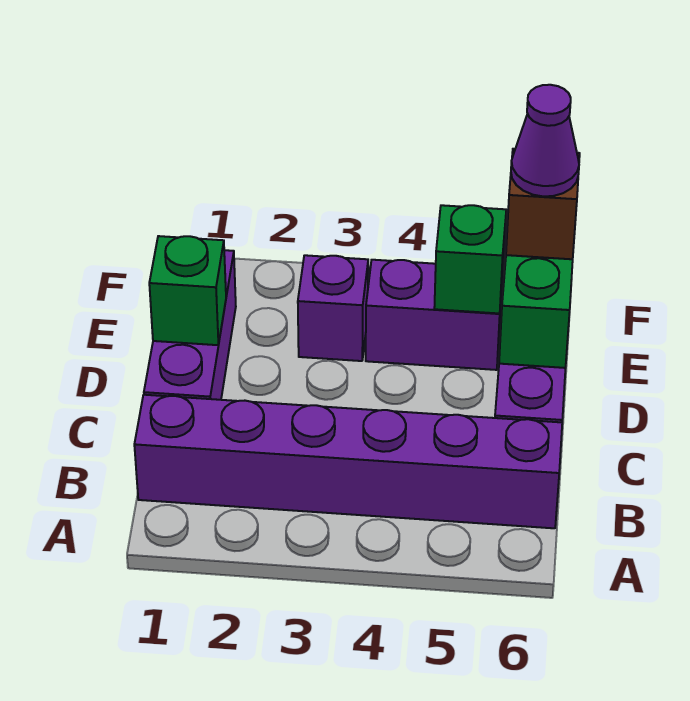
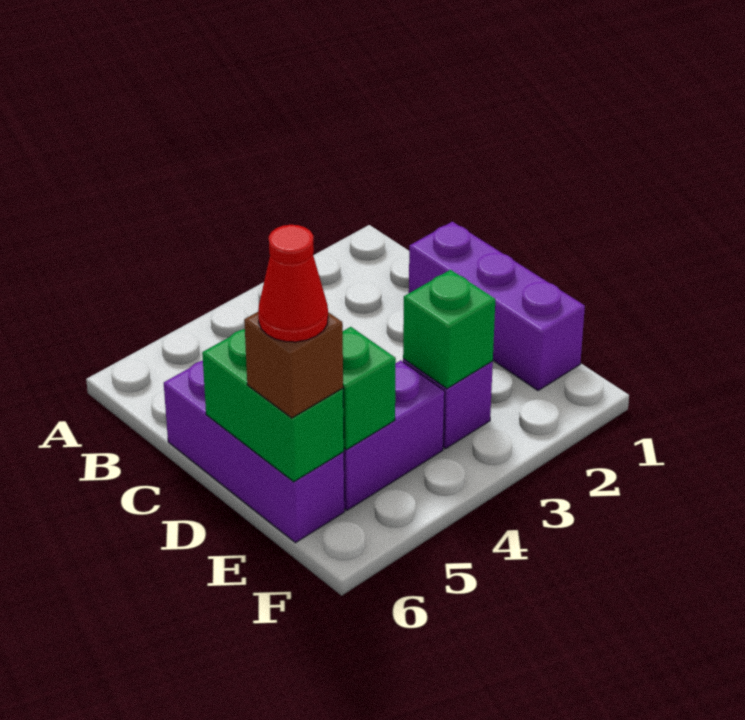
purple brick B1:B6 level 1 -> none
green brick D1 level 2 -> green brick E3 level 2
purple cone E6 level 4 -> red cone E6 level 4

